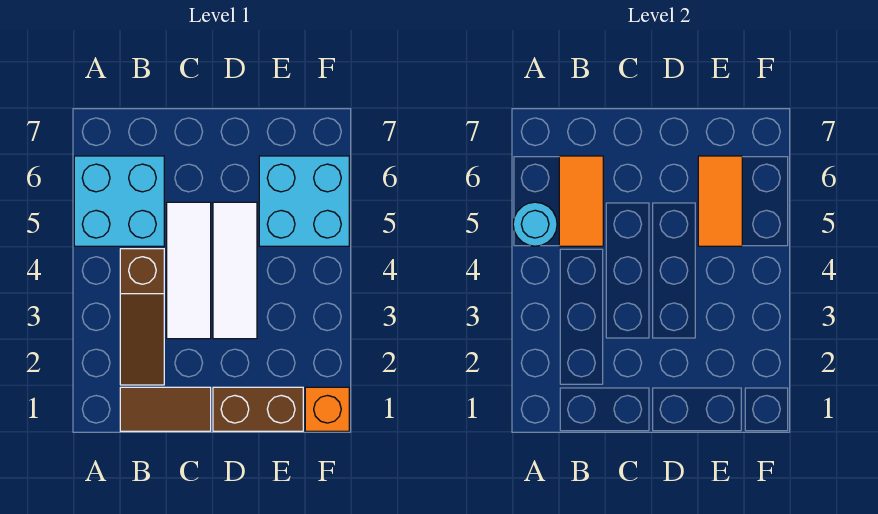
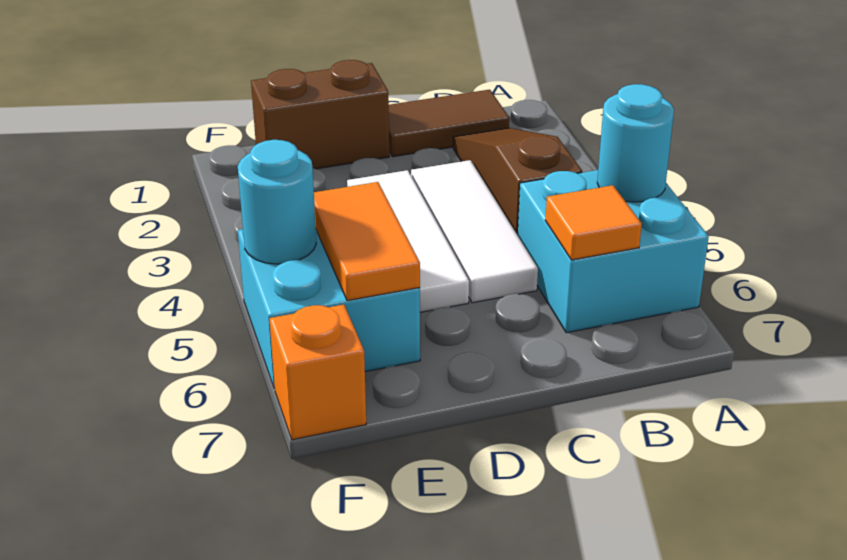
orange tile B5:B6 level 2 -> orange tile B6 level 2
orange brick F1 level 1 -> orange brick F7 level 1
none -> cyan round brick F5 level 2

